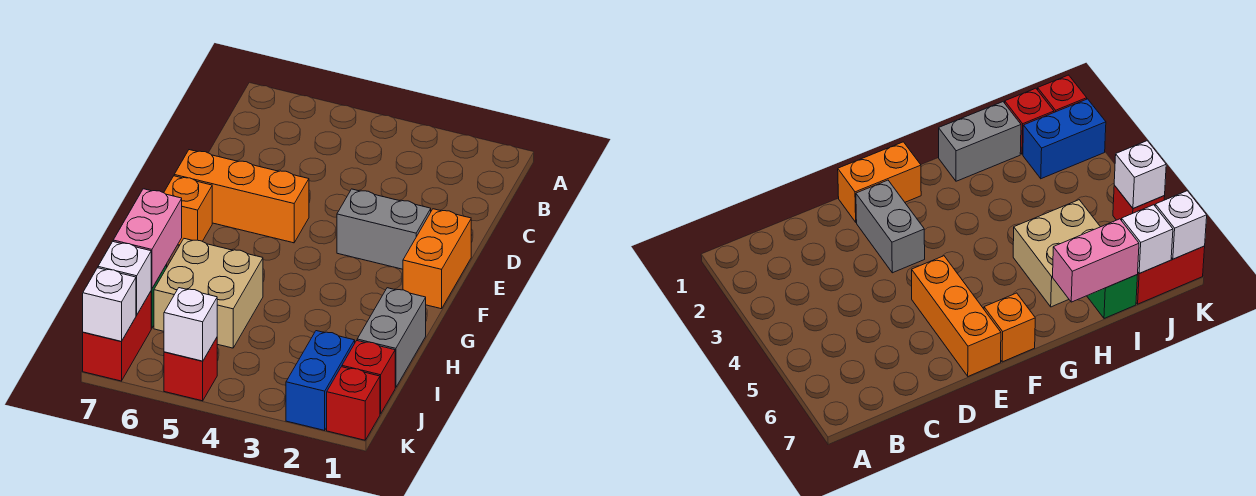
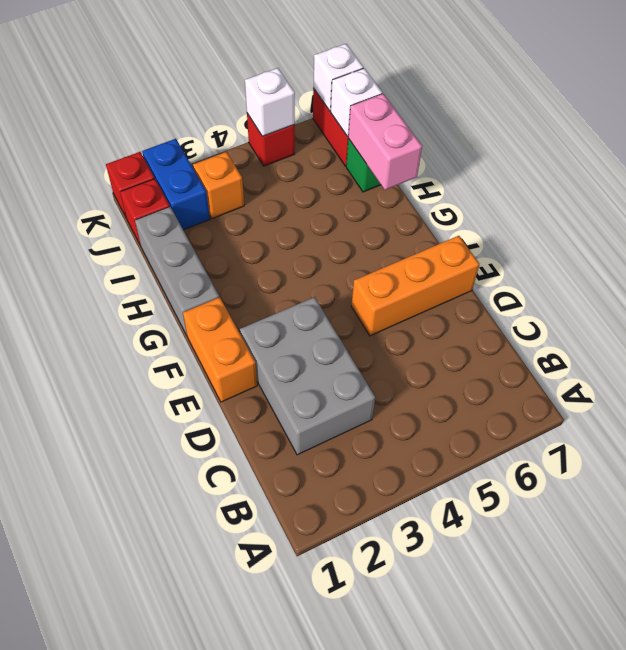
grey brick E2:E3 level 1 -> grey brick C2:E3 level 1
orange brick F7 level 1 -> orange brick J3 level 1
grey brick H1:I1 level 1 -> grey brick G1:I1 level 1
tan brick H5:I6 level 1 -> none

